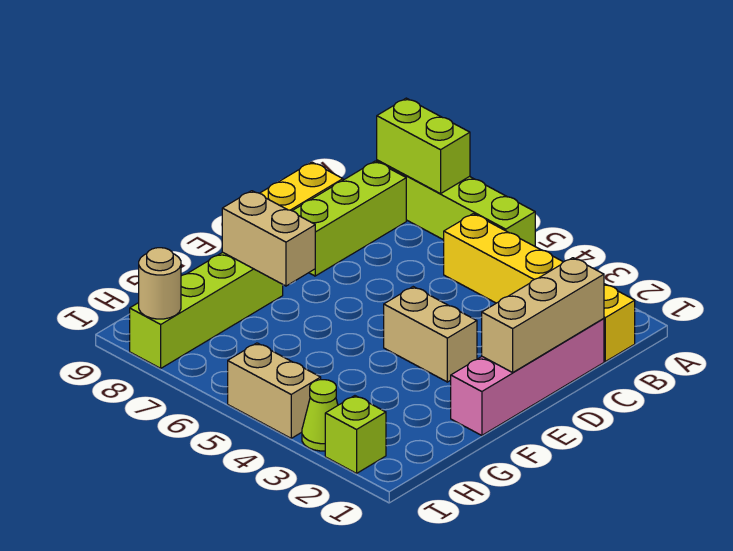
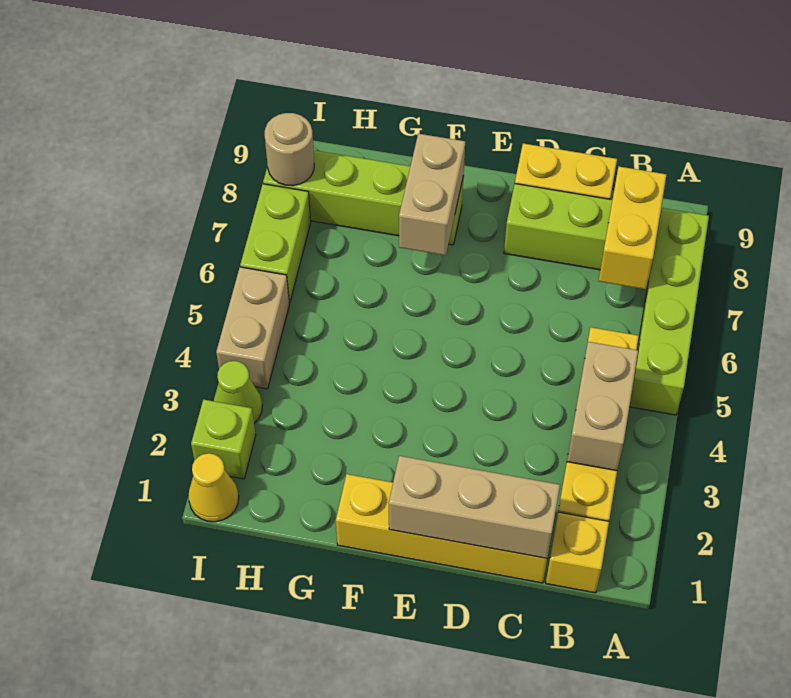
lime brick A7:A8 level 2 -> lime brick I6:I7 level 1
none -> yellow brick B7:B8 level 2
pink brick C1:F1 level 1 -> yellow brick C1:F1 level 1
tan brick E3:E4 level 1 -> tan brick B3:B4 level 2
none -> yellow cone I1 level 1

